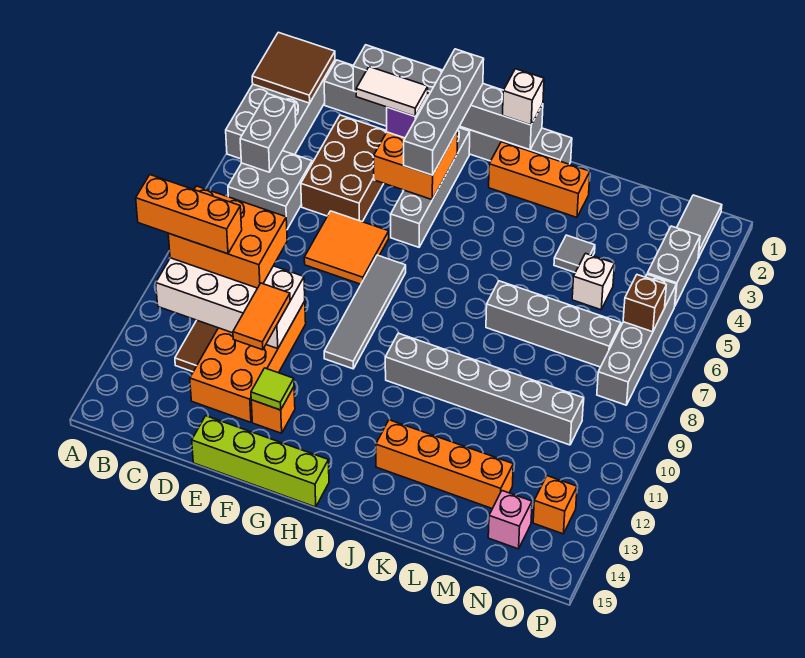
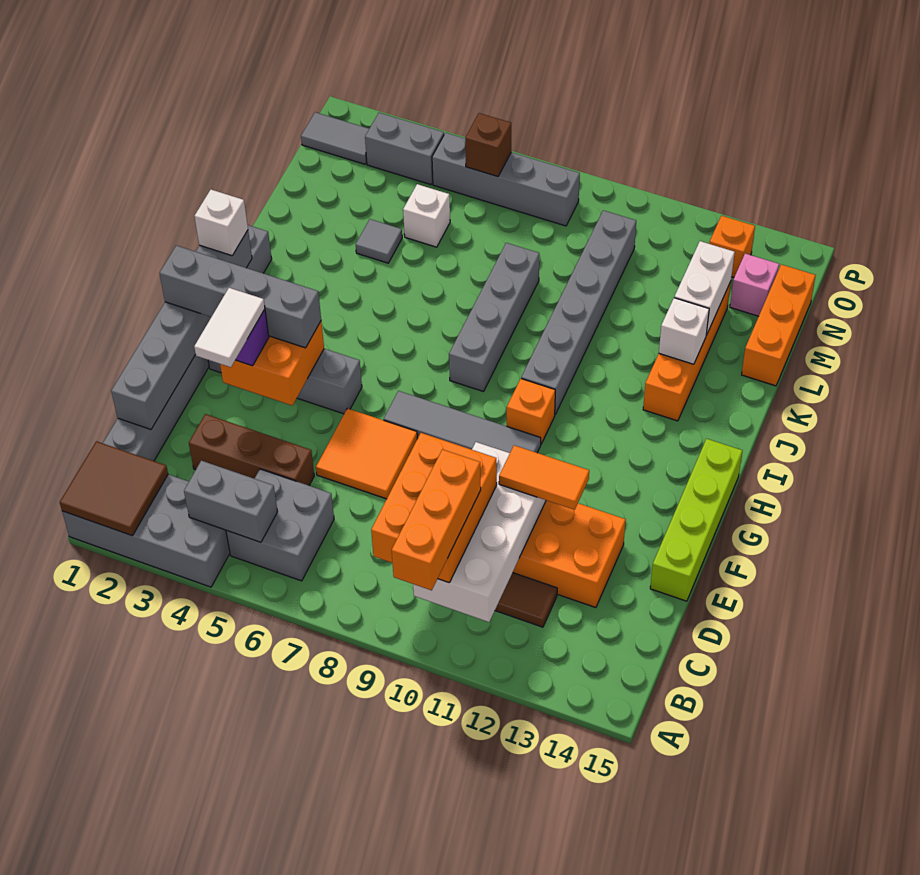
brown brick D3:E5 level 1 -> brown brick D3:D5 level 1
orange brick F13 level 1 -> orange brick H10 level 1
lime tile F13 level 2 -> none
orange brick I2:K2 level 1 -> orange brick L15:N15 level 1
grey brick K7:N7 level 1 -> grey brick I8:L8 level 1
none -> white brick K13 level 2
none -> white brick L13:M13 level 2

